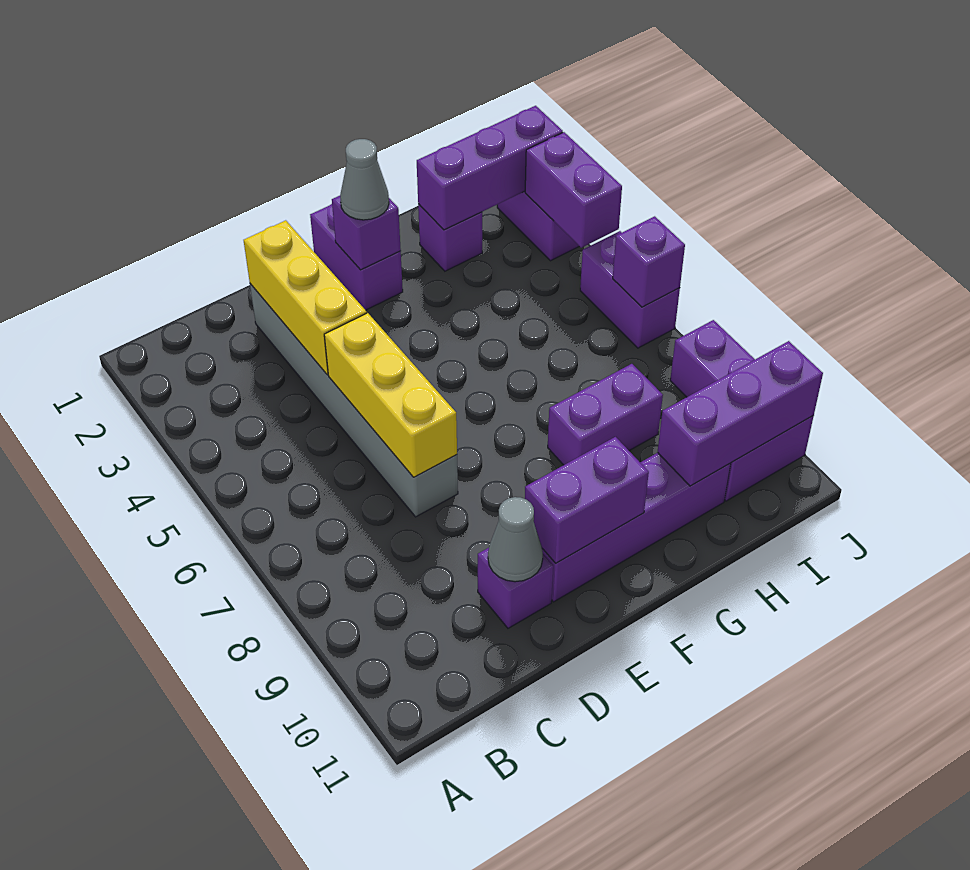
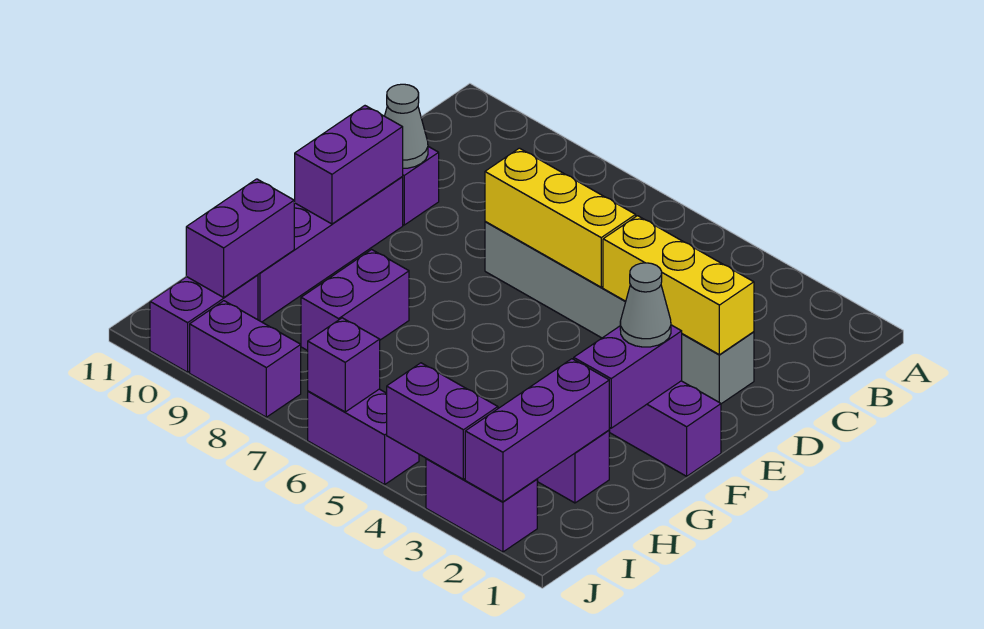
purple brick F2 level 2 -> purple brick F2:G2 level 2
purple brick H10:J10 level 2 -> purple brick H10:I10 level 2

